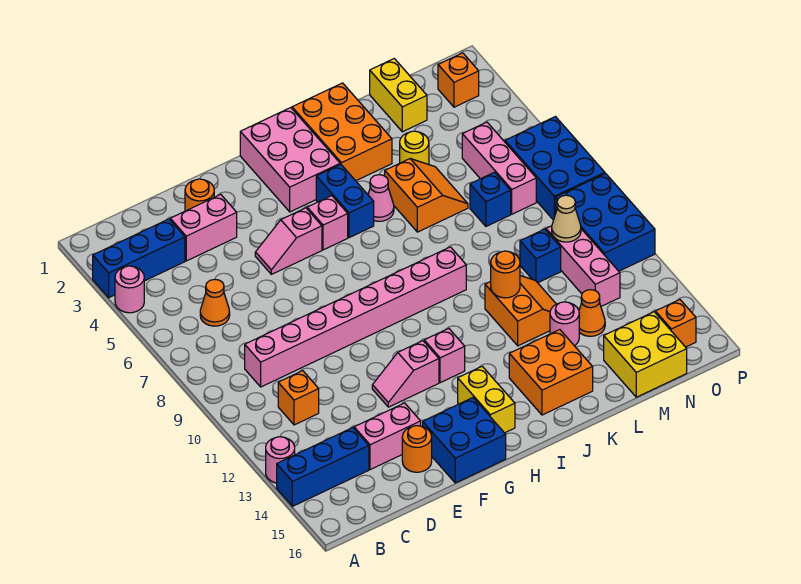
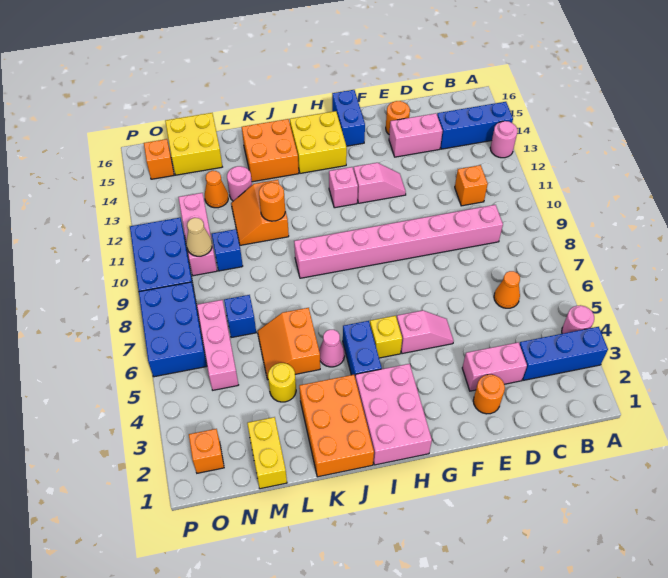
blue brick F15:G16 level 1 -> blue brick G15:G16 level 1
pink brick H5 level 1 -> yellow brick H5 level 1
yellow brick H14:H15 level 1 -> yellow brick H14:I15 level 1

